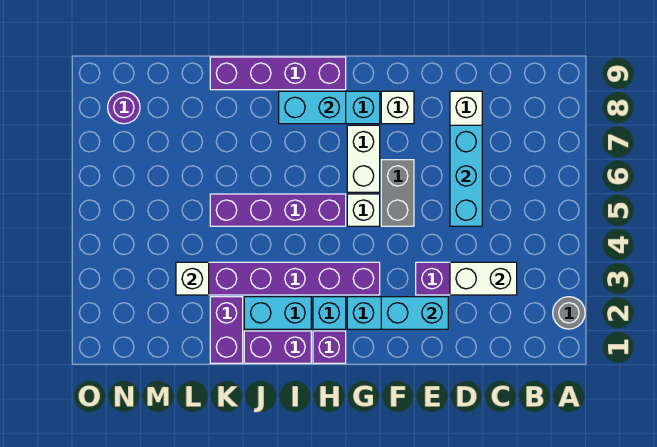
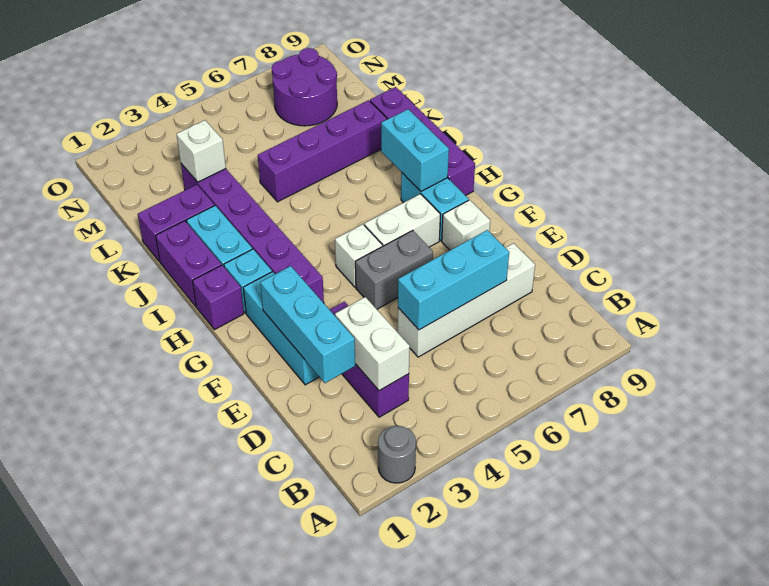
cyan brick E2:F2 level 2 -> cyan brick D2:F2 level 2
purple brick H5:K5 level 1 -> purple brick K5:K8 level 1
purple round brick N8 level 1 -> purple round brick M7:N8 level 1

